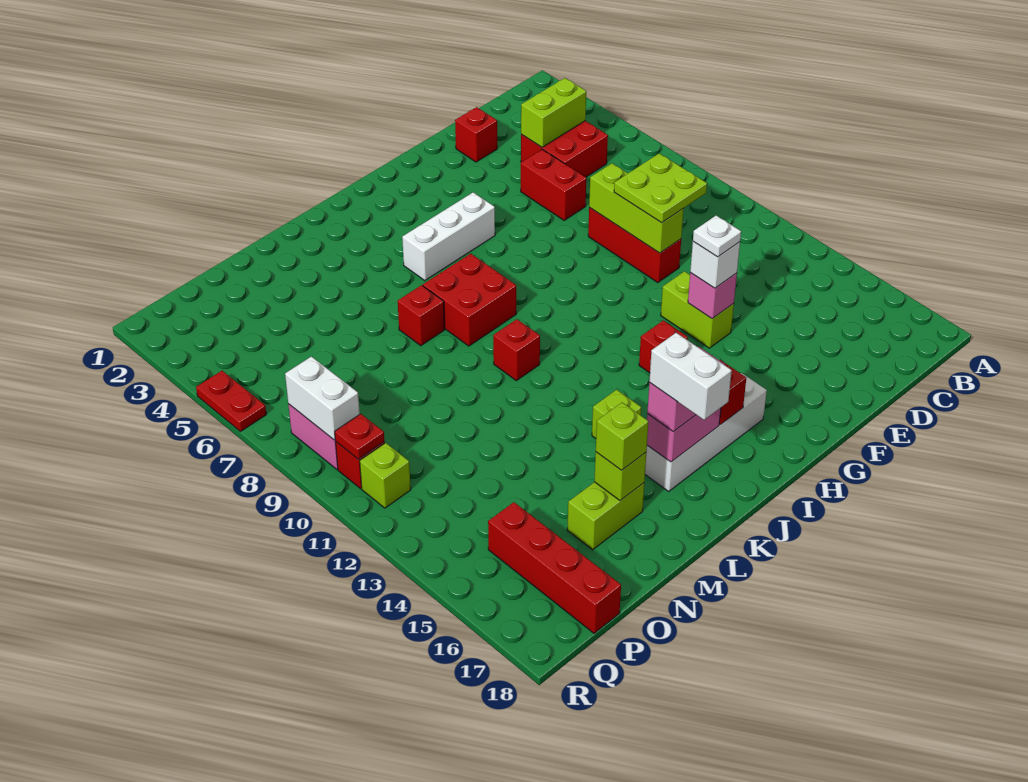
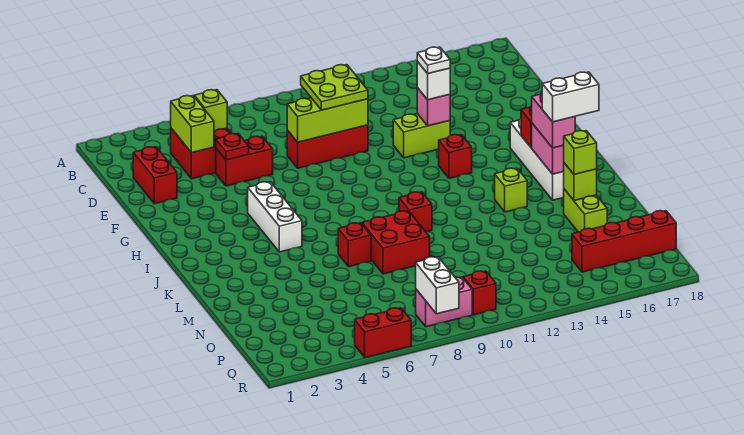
red brick E2 level 1 -> red brick D2:E2 level 1
red brick J7:K8 level 1 -> red brick L8:M9 level 1
white brick Q8:Q9 level 2 -> white brick Q8:R8 level 2
red plate Q10 level 2 -> red plate E5 level 2
lime brick Q11 level 1 -> lime brick C5 level 2
red plate R5:R6 level 1 -> red brick R5:R6 level 1

